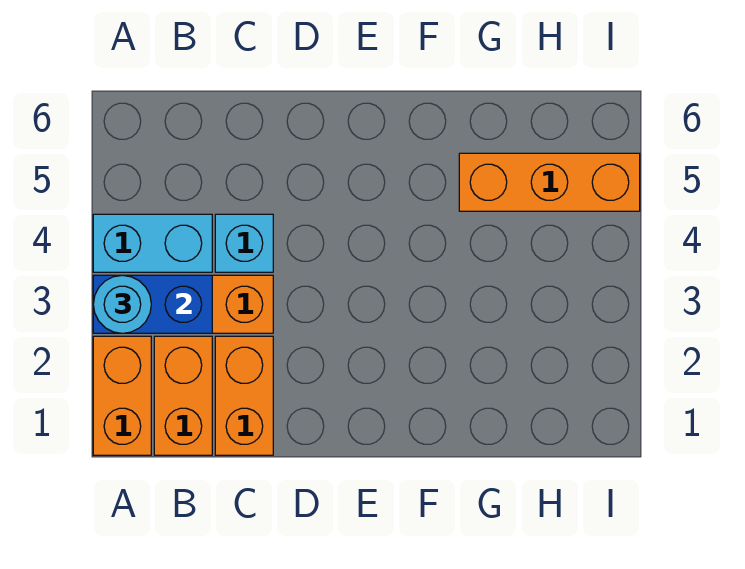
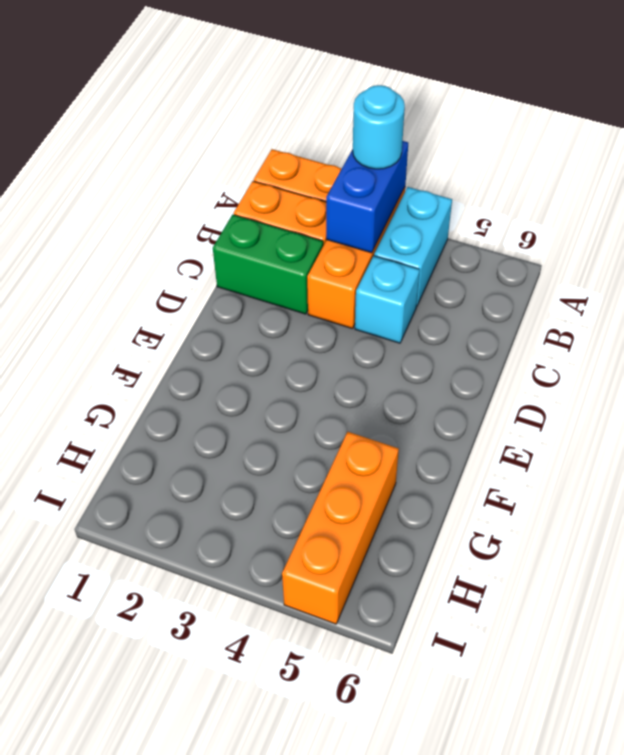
orange brick C1:C2 level 1 -> green brick C1:C2 level 1

